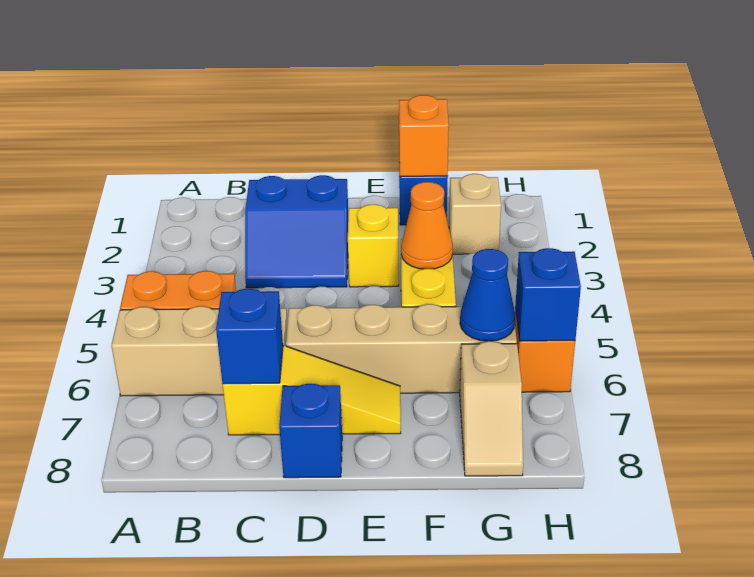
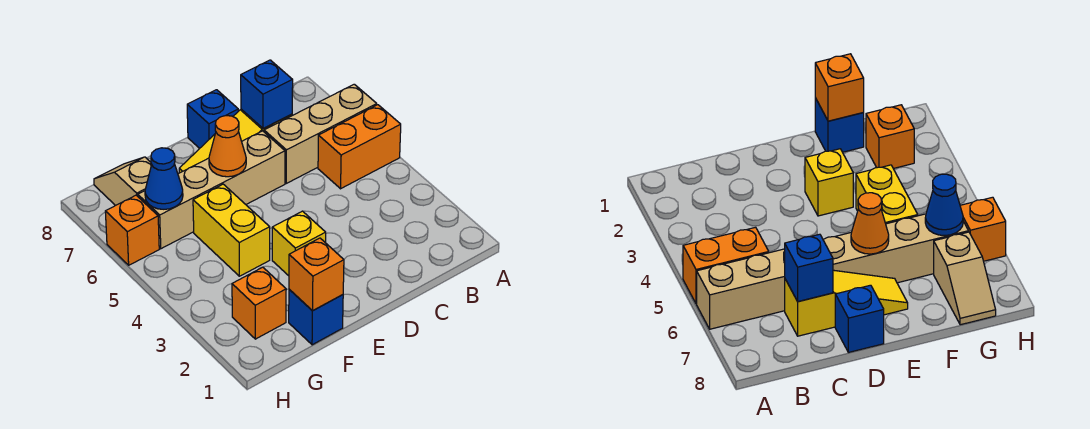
blue slope C2:D3 level 1 top 2 -> none
orange cone F4 level 2 -> orange cone E6 level 2
tan brick G2 level 1 -> orange brick G2 level 1
blue brick H6 level 2 -> none

